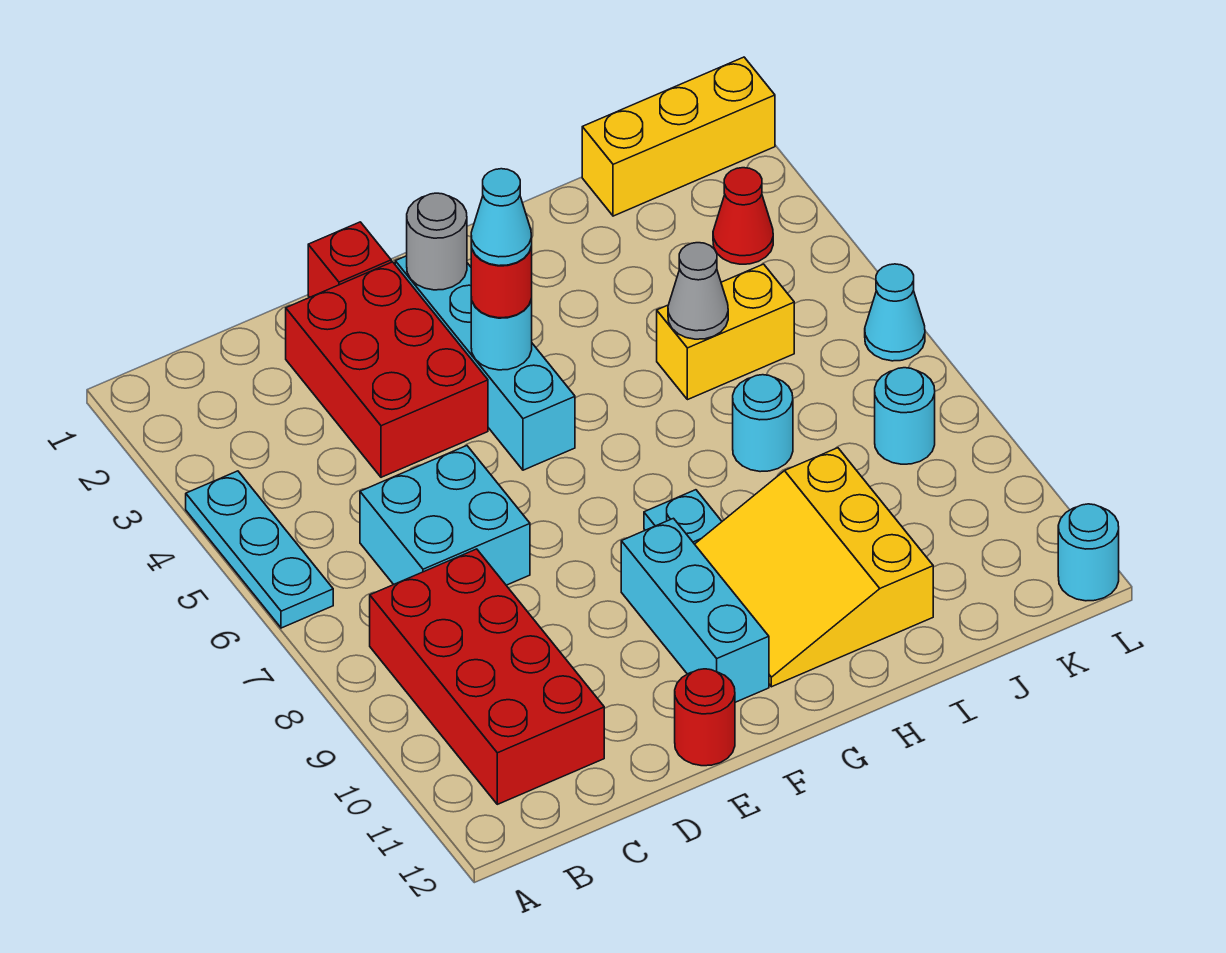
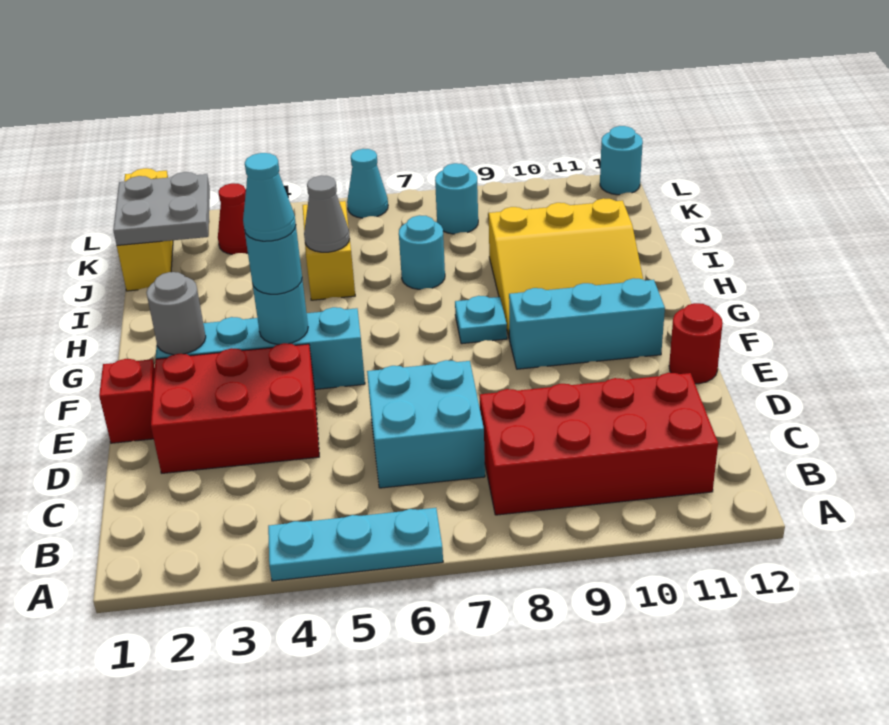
red round brick F4 level 3 -> cyan round brick F4 level 3
none -> grey plate J1:K2 level 2

